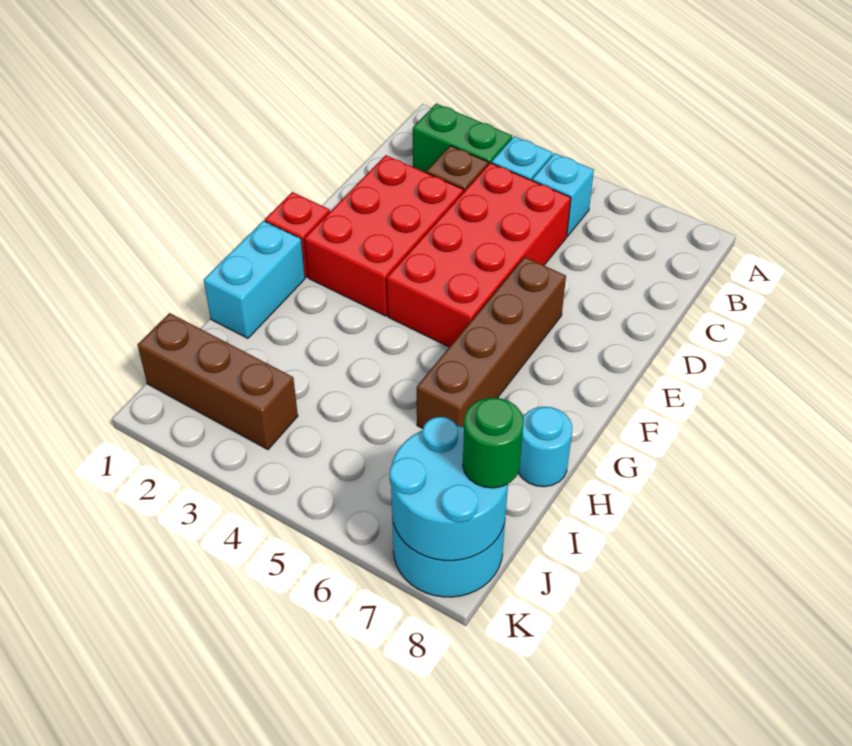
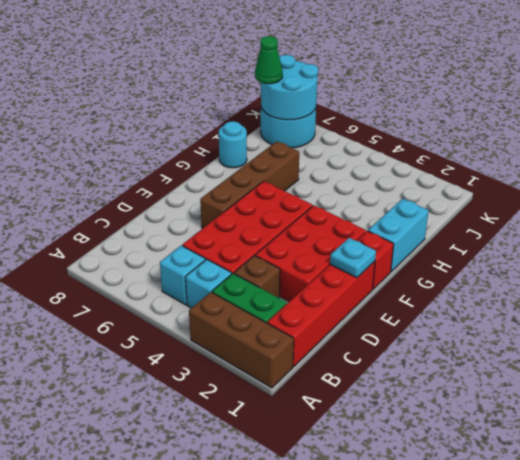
none -> red brick B1:E1 level 1
none -> cyan plate E1 level 2
brown brick J1:J3 level 1 -> brown brick A1:A3 level 1
green round brick J8 level 3 -> green cone J8 level 3

